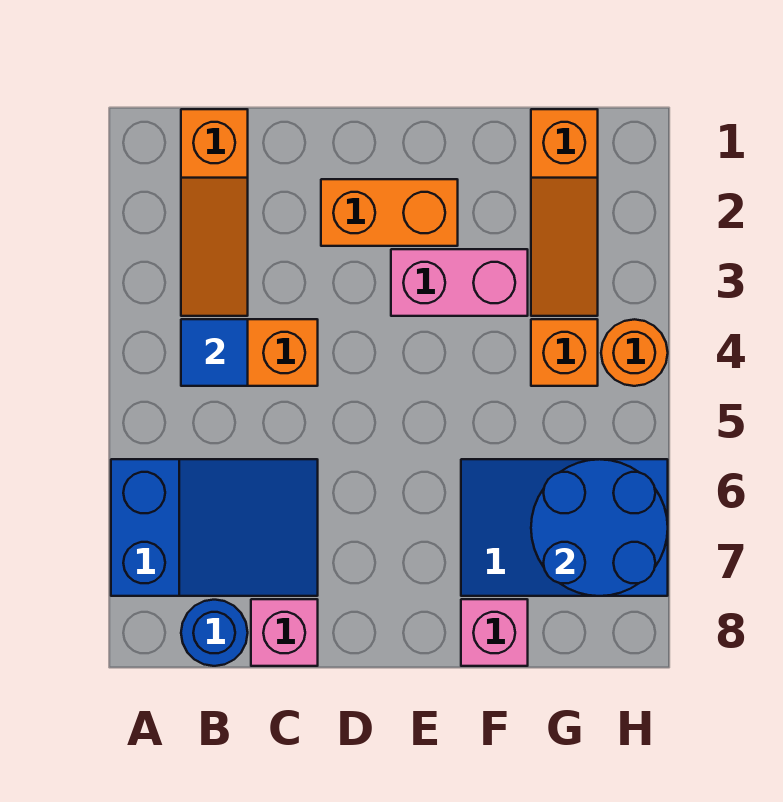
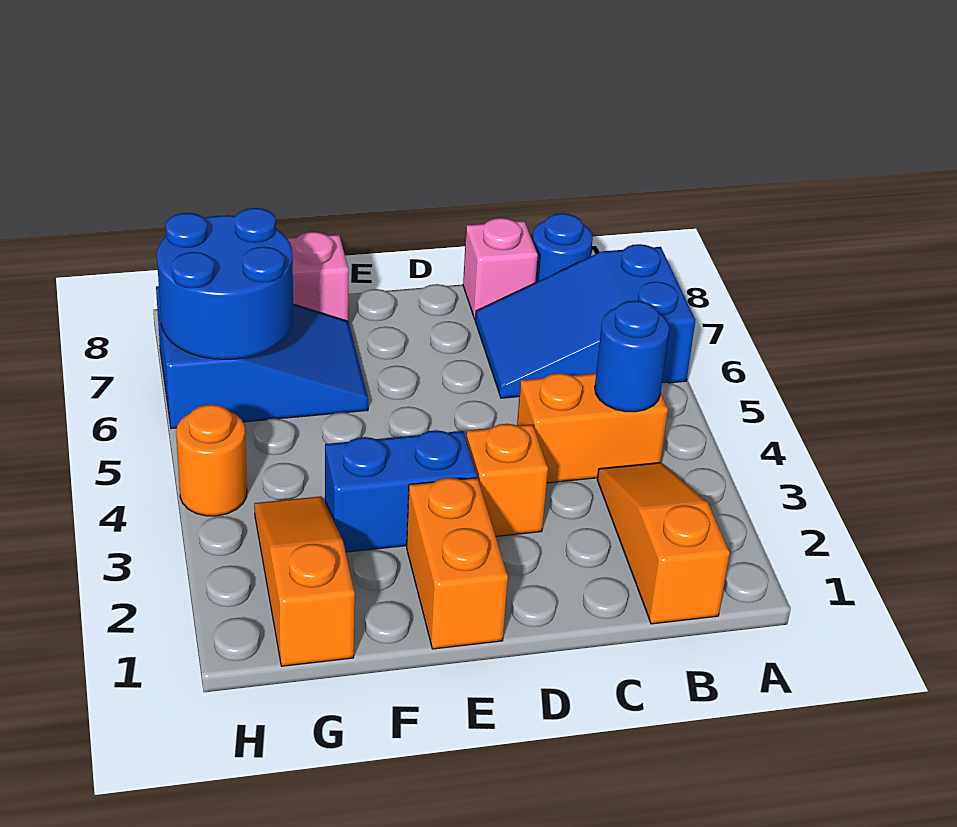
blue tile B4 level 2 -> blue round brick B4 level 2
orange brick D2:E2 level 1 -> orange brick E1:E2 level 1
pink brick E3:F3 level 1 -> blue brick E3:F3 level 1
orange brick G4 level 1 -> orange brick D3 level 1

